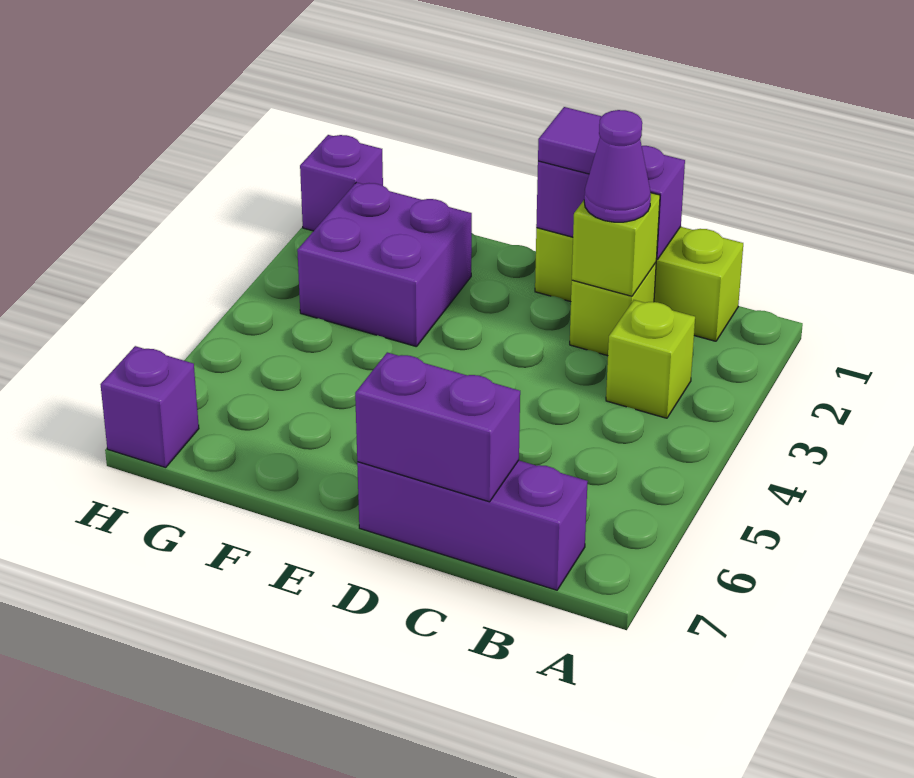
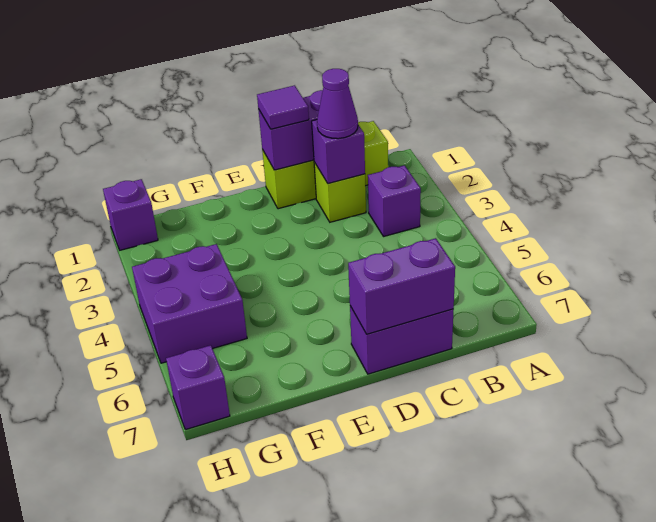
lime brick B3 level 1 -> purple brick B3 level 1
purple brick B7:D7 level 1 -> purple brick C7:D7 level 1
lime brick C2 level 2 -> purple brick C2 level 2
purple brick F2:G3 level 1 -> purple brick G4:H5 level 1

